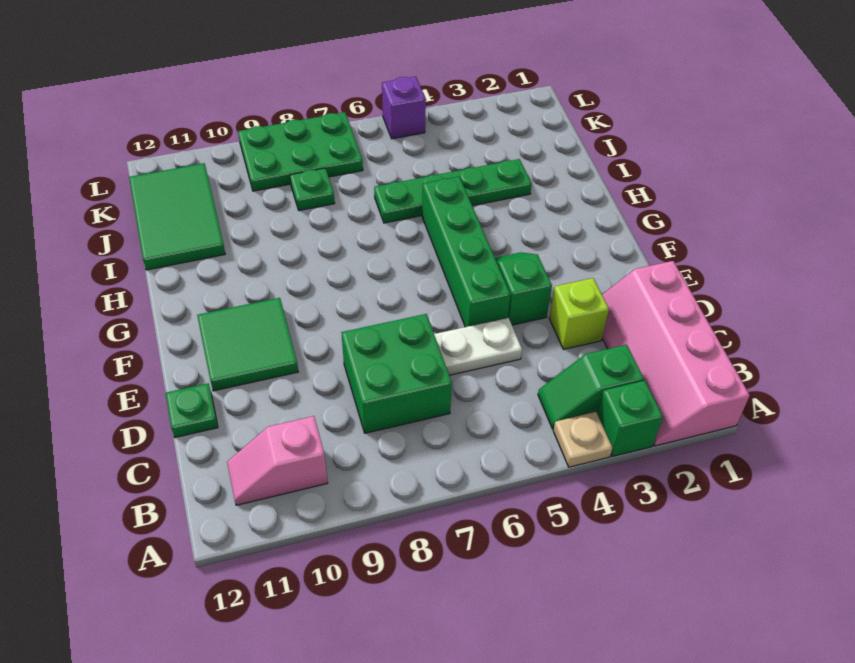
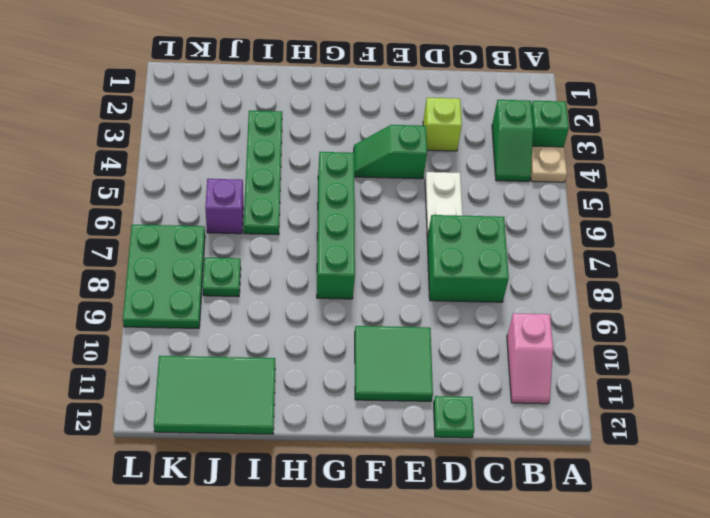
pink slope A1:D2 level 1 top 1 -> none
green brick E5:H5 level 1 -> green brick G5:G8 level 1
purple brick L5 level 1 -> purple brick J6 level 1

